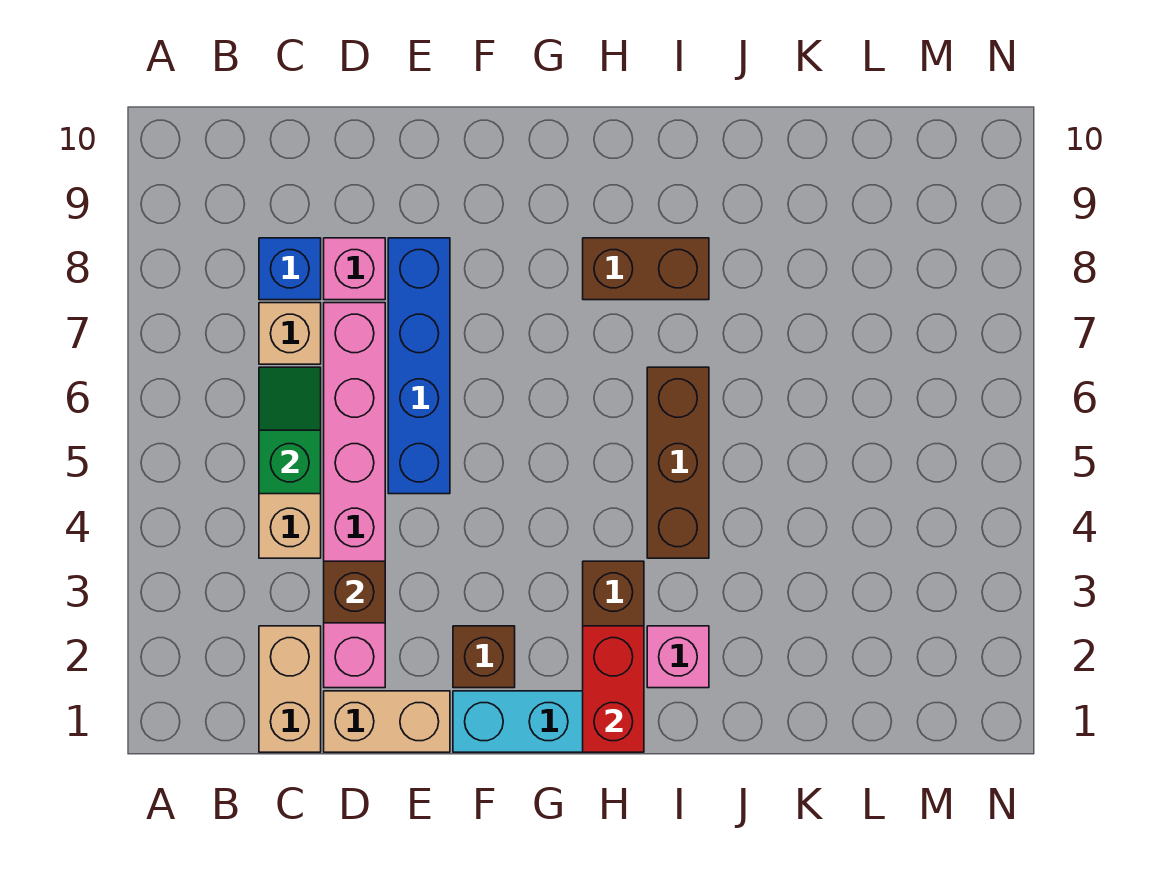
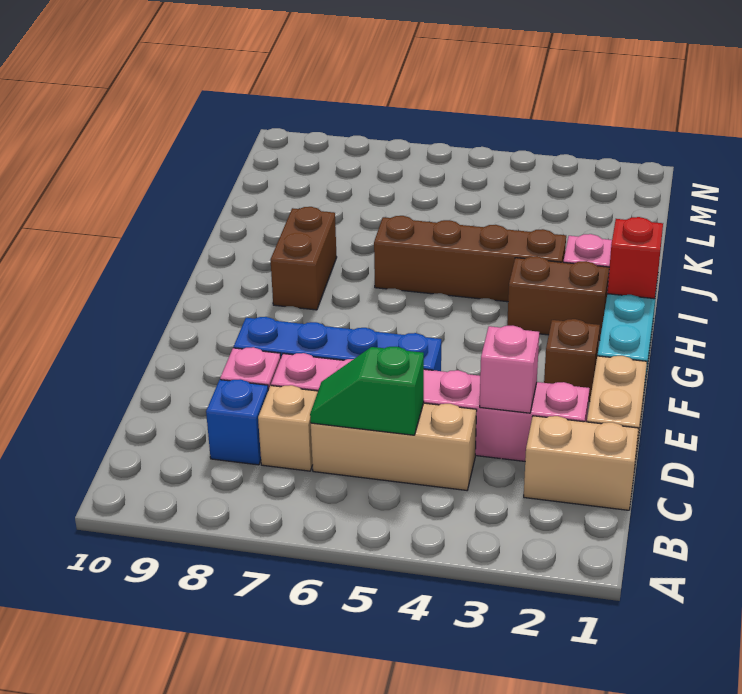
brown brick D3 level 2 -> pink brick D3 level 2
red brick H1:H2 level 2 -> red brick H1 level 2
brown brick I4:I6 level 1 -> brown brick I3:I6 level 1

